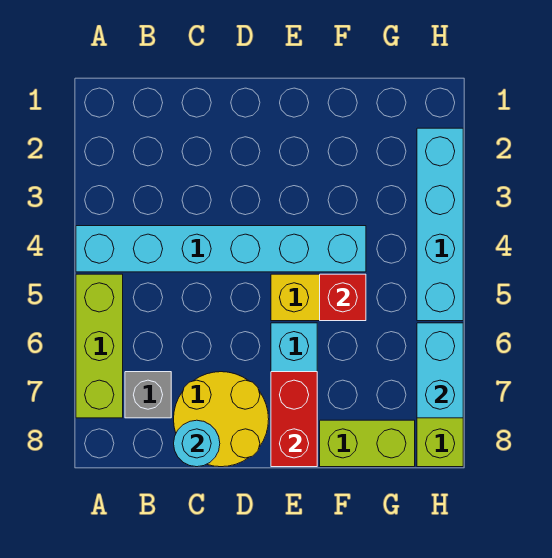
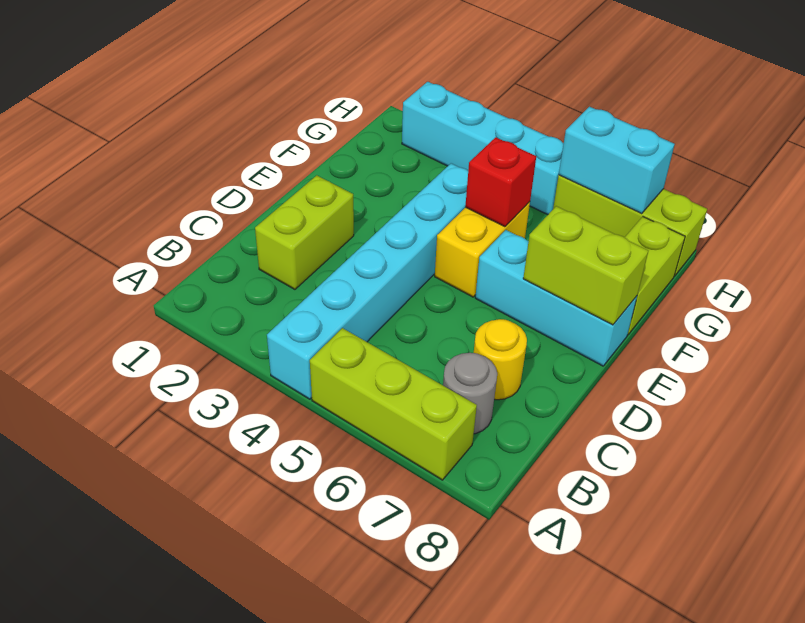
grey brick B7 level 1 -> grey round brick B7 level 1
none -> lime brick C2:D2 level 1
yellow round brick C7:D8 level 1 -> yellow round brick C7 level 1
cyan round brick C8 level 2 -> none
red brick E7:E8 level 2 -> lime brick E7:E8 level 2

